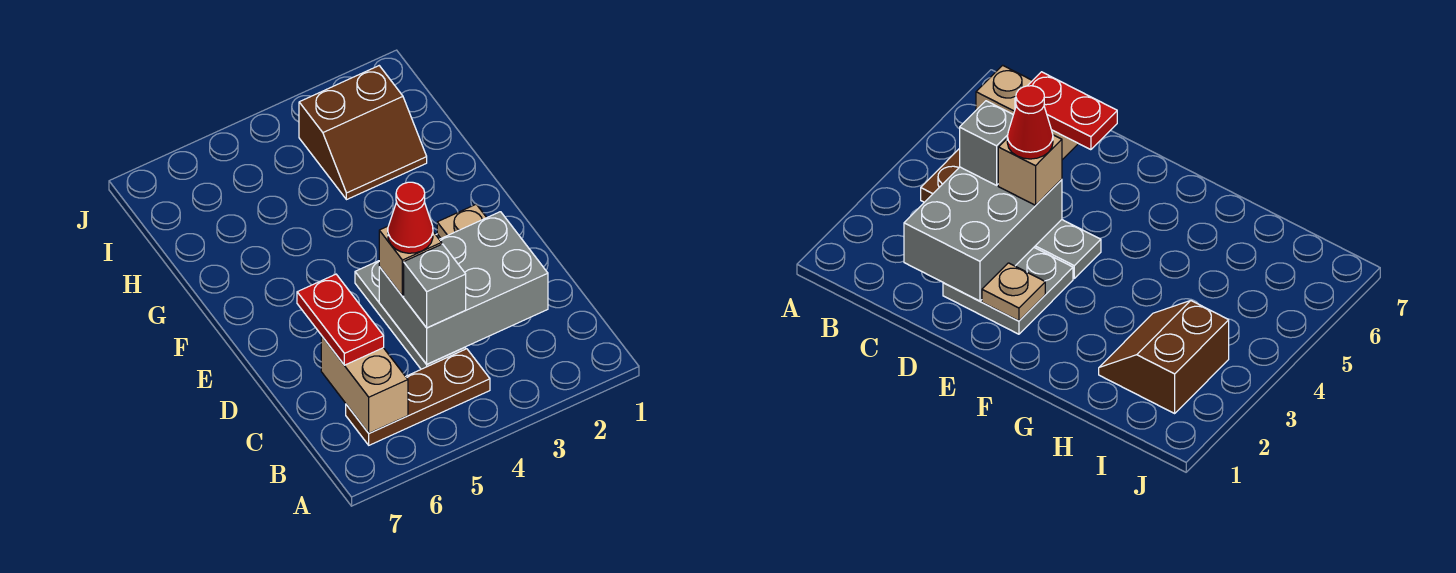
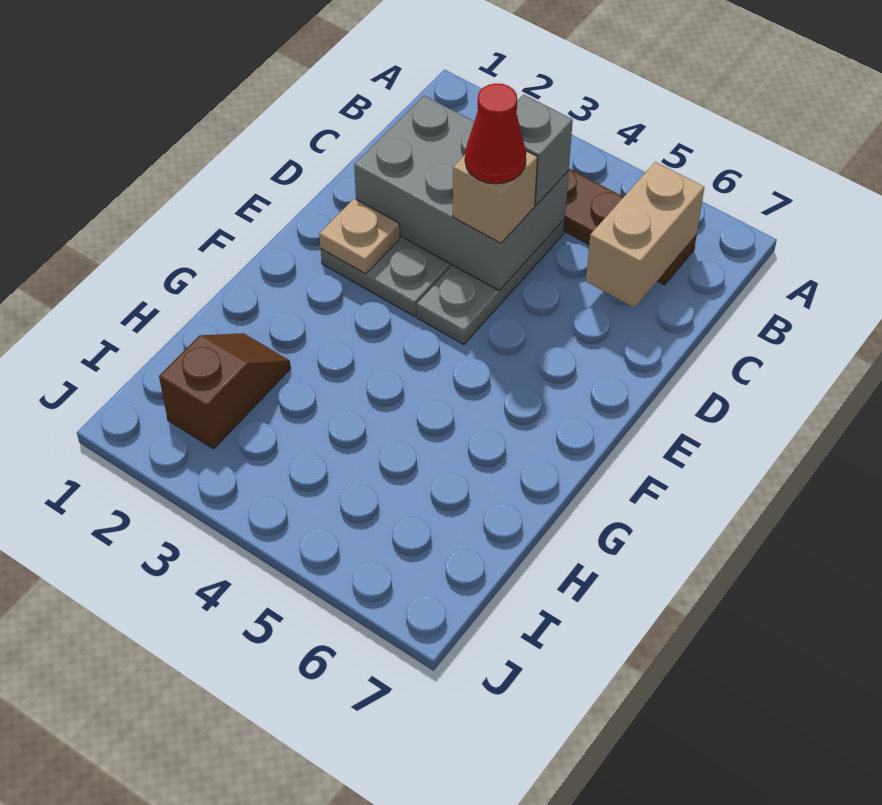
red plate C6:D6 level 3 -> none
brown slope H2:I3 level 1 top I -> brown slope H2:I2 level 1 top I

